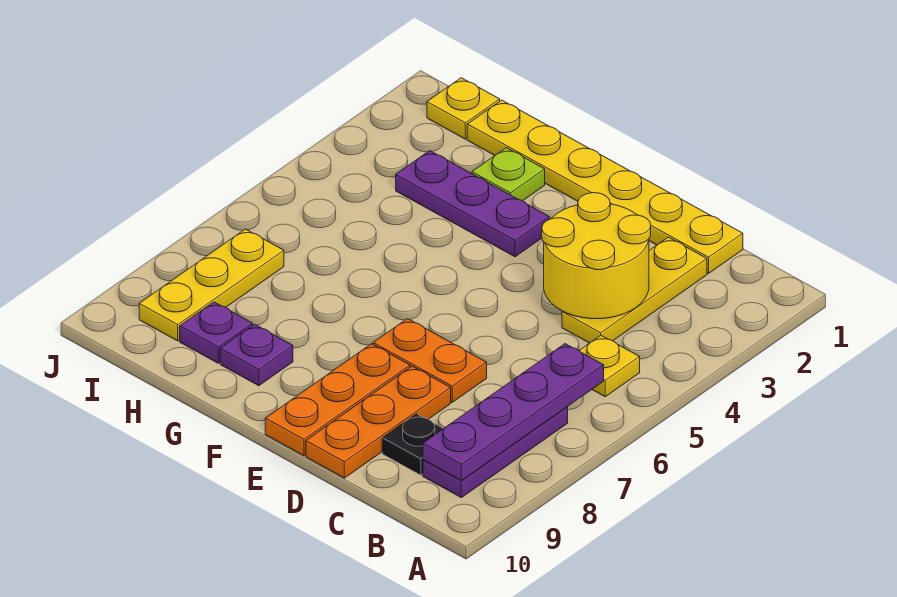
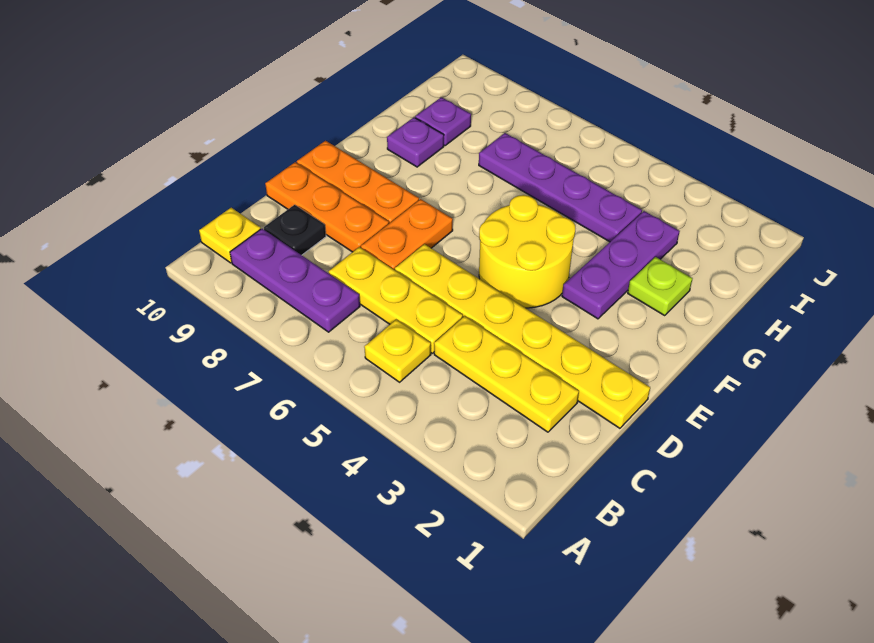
purple plate B6:B9 level 2 -> purple plate H4:H7 level 1
yellow plate C1:H1 level 1 -> yellow plate D1:D6 level 1
yellow round brick C3:D4 level 2 -> yellow round brick E4:F5 level 1
yellow plate I1 level 1 -> yellow plate B10 level 1
yellow plate I7:I9 level 1 -> yellow plate C5:C7 level 1

